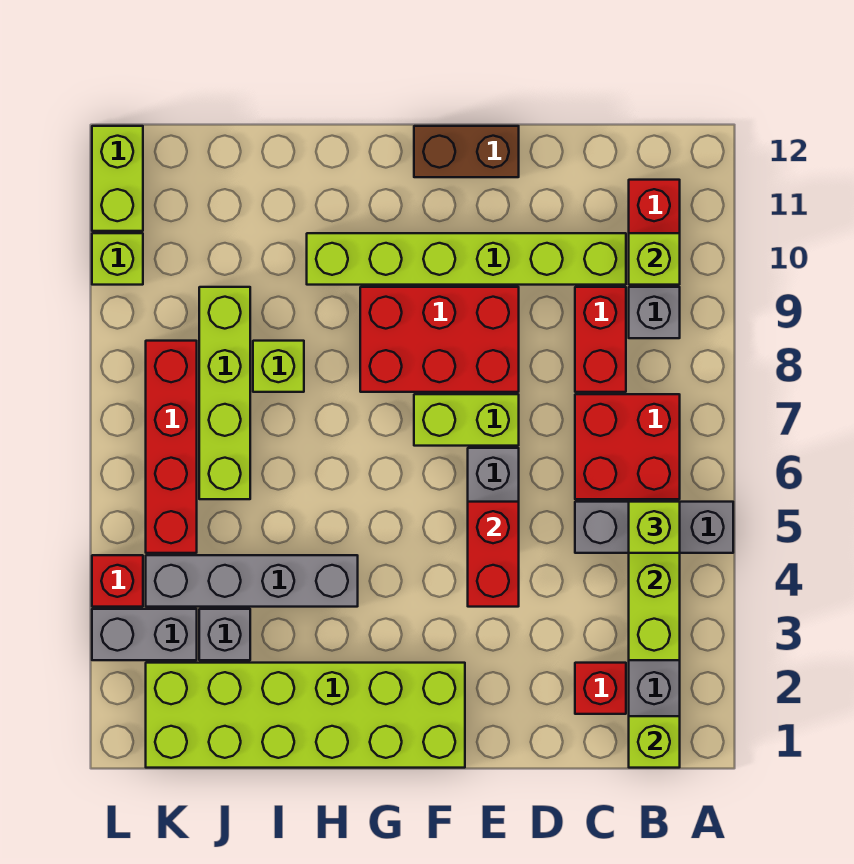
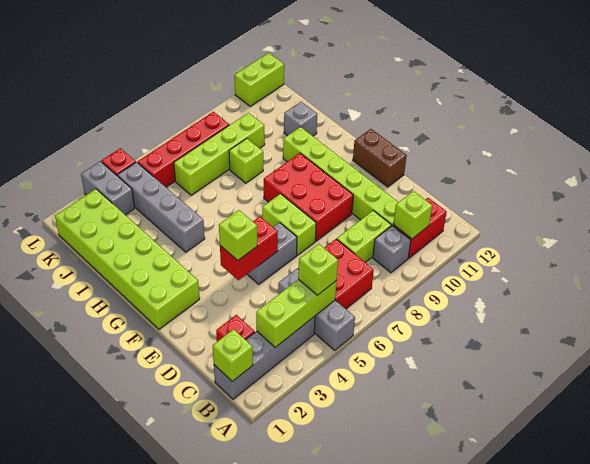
red brick C8:C9 level 1 -> lime brick C8:C9 level 1
grey brick J3 level 1 -> grey brick I11 level 1
lime brick L10 level 1 -> lime brick E4 level 3

